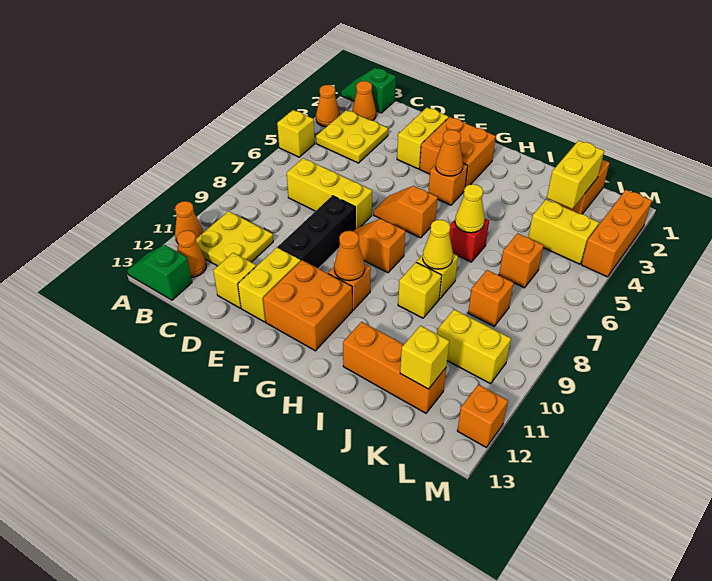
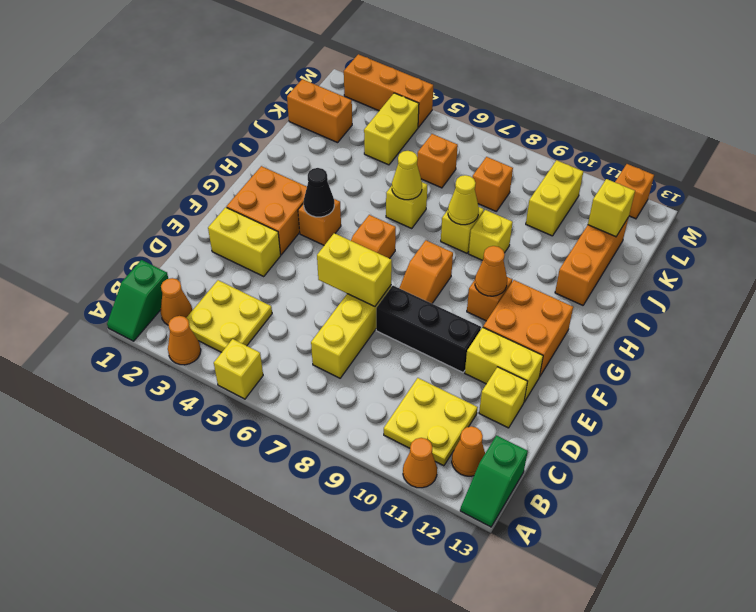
orange cone G4 level 2 -> black cone G4 level 2
red brick I6 level 1 -> yellow brick I6 level 1
yellow brick K2:K3 level 2 -> yellow brick E6:E7 level 2

